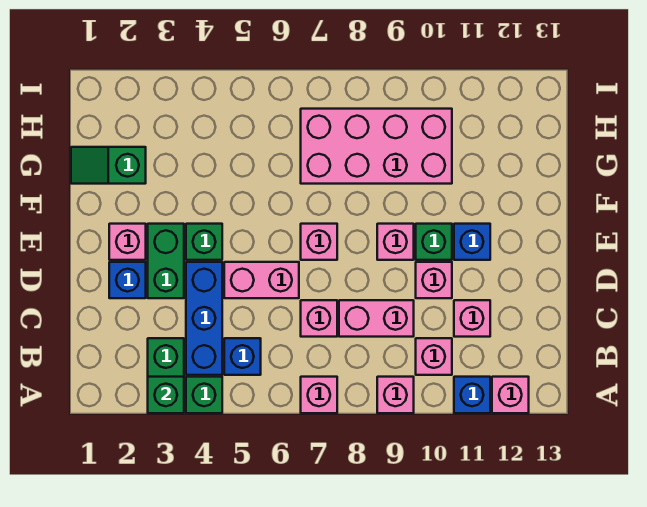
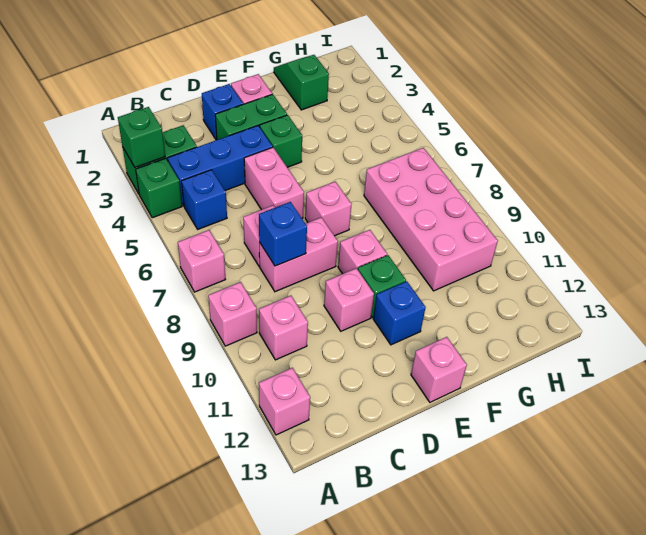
blue brick A11 level 1 -> blue brick C8 level 2
pink brick C8:C9 level 1 -> pink brick C8:D8 level 1
pink brick C11 level 1 -> pink brick E13 level 1

